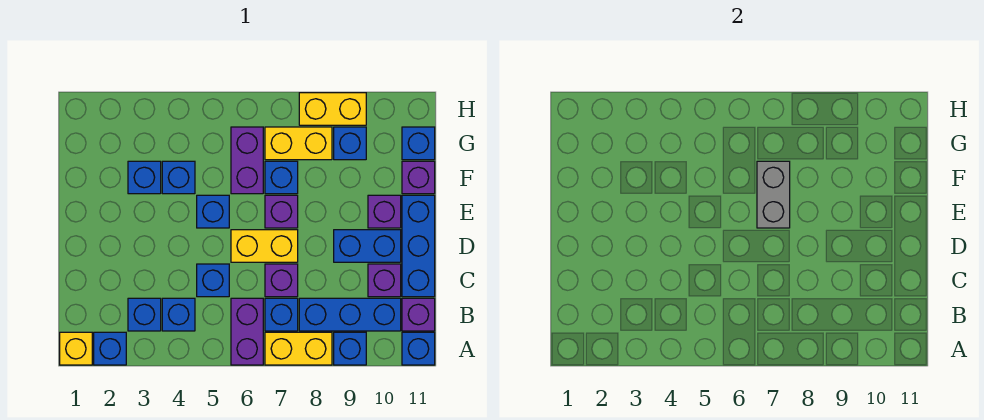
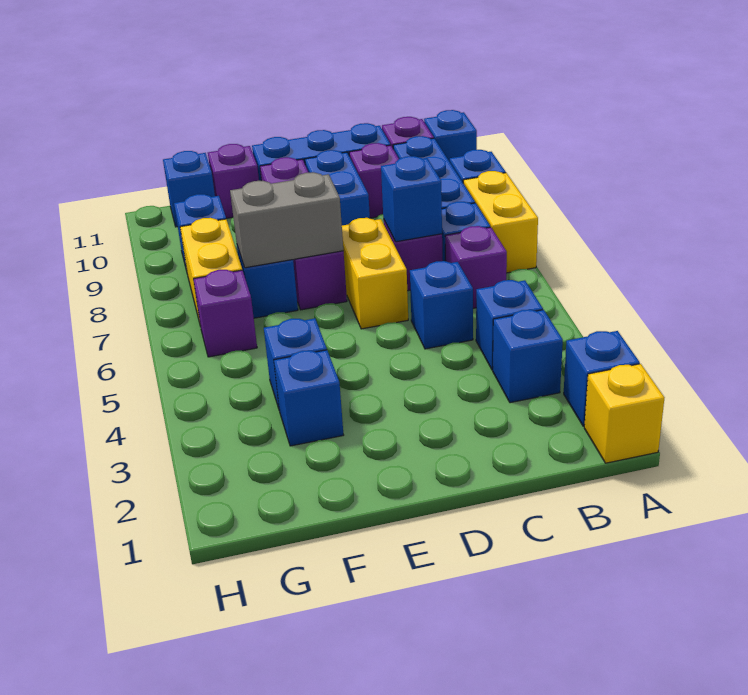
purple brick A6:B6 level 1 -> purple brick B6 level 1
blue brick E5 level 1 -> blue brick C7 level 2
purple brick F6:G6 level 1 -> purple brick G6 level 1
yellow brick H8:H9 level 1 -> none

